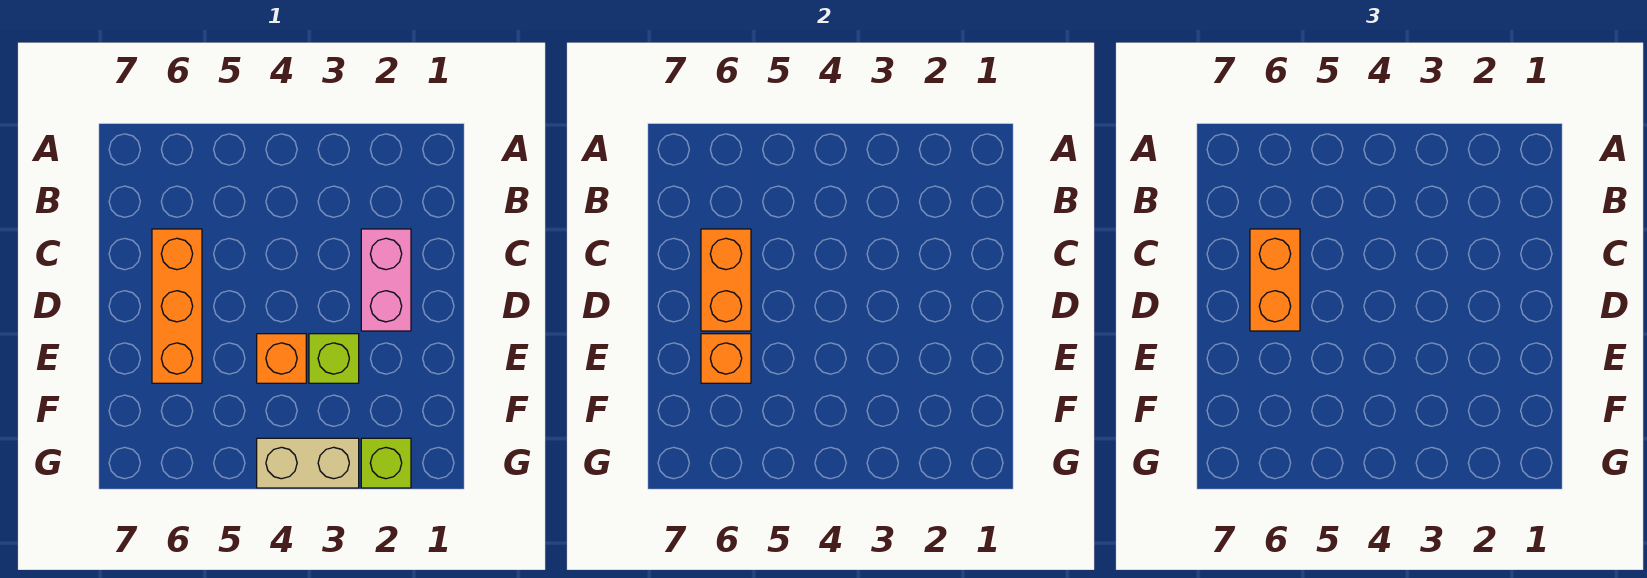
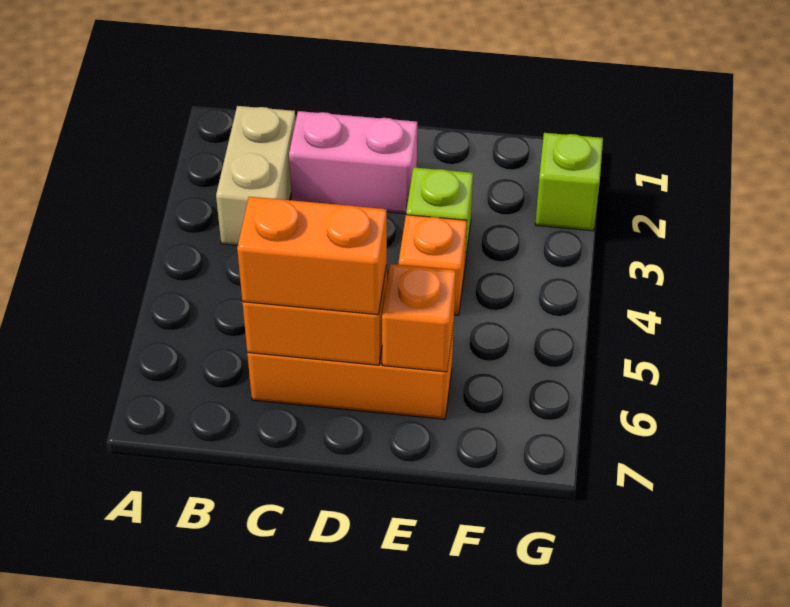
tan brick G3:G4 level 1 -> tan brick B2:B3 level 1

